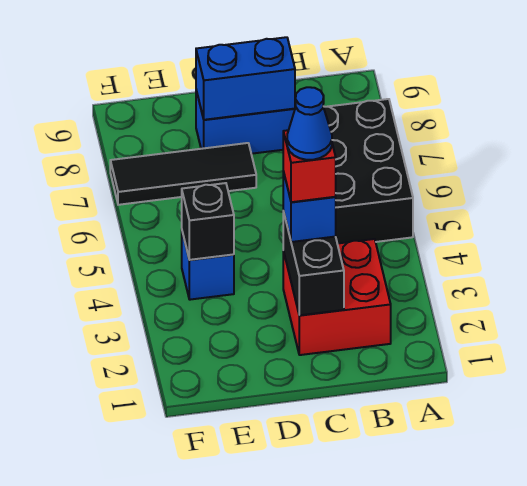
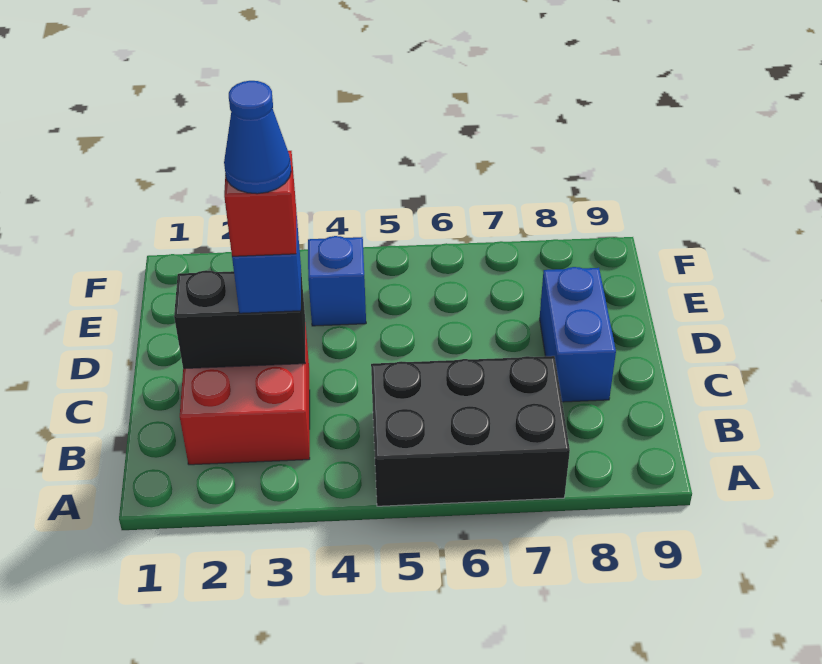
blue brick C8:D8 level 2 -> none
black tile D7:F7 level 1 -> none
black brick E4 level 2 -> none

